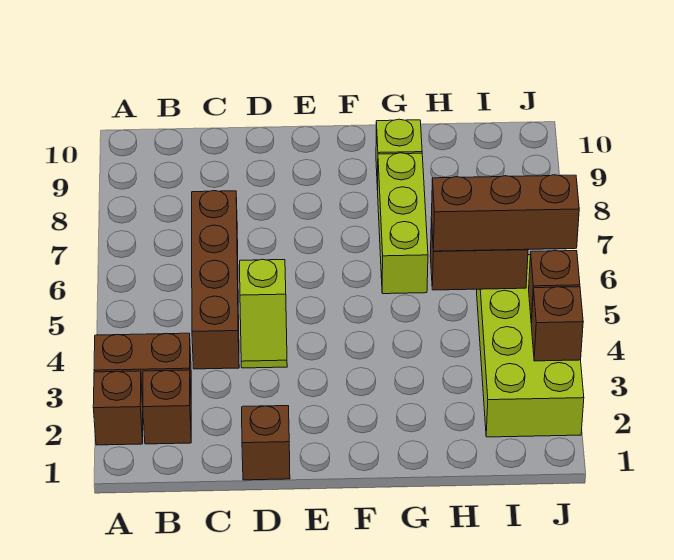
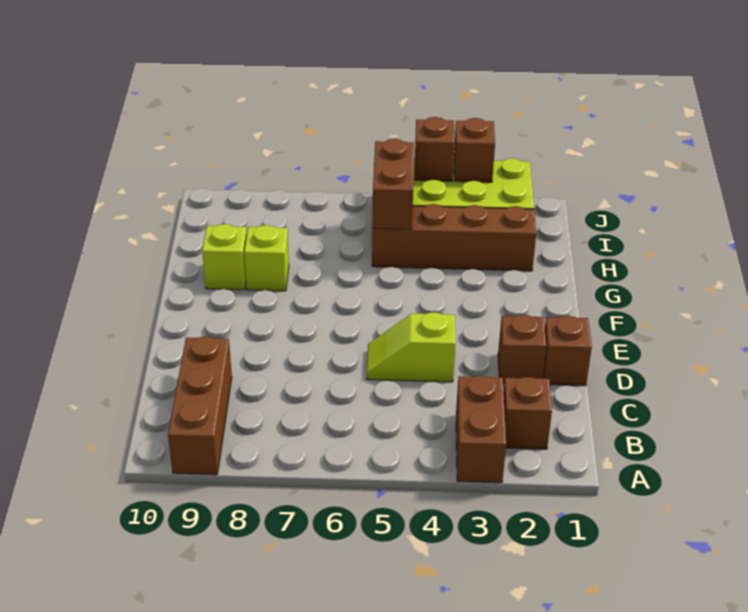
brown brick A2 level 1 -> brown brick D2 level 1
brown brick C4:C7 level 1 -> brown brick H2:H5 level 1
lime slope D4:D5 level 1 top 5 -> lime slope D4:D5 level 1 top 4
lime brick G6:G8 level 1 -> lime brick G8 level 1
brown brick H5:J5 level 3 -> brown brick A9:C9 level 1

